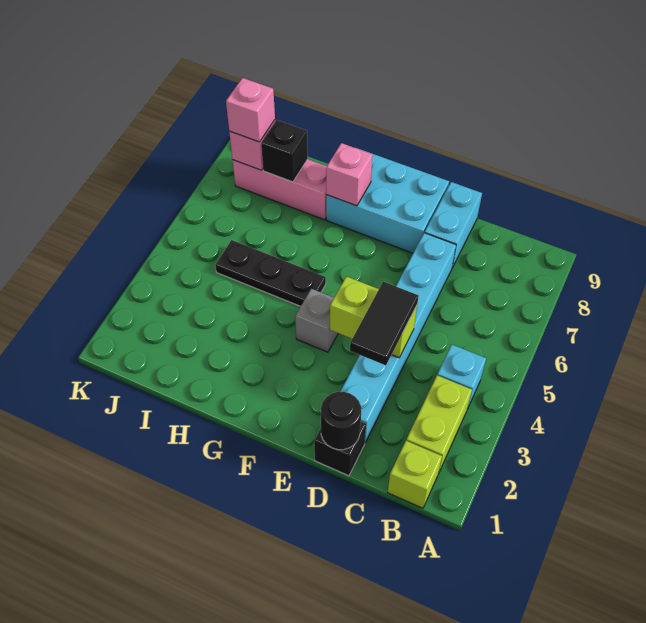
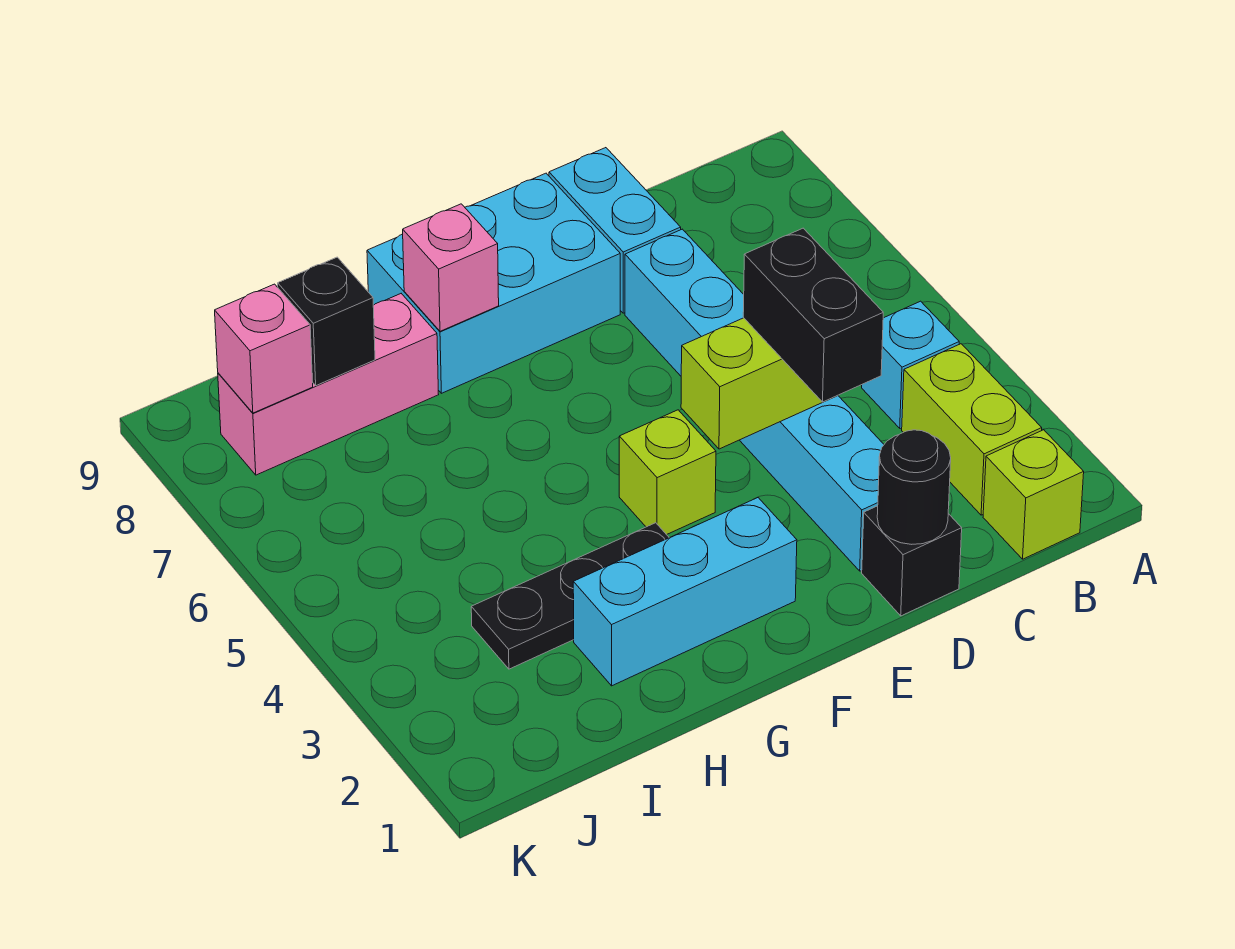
black tile D3:D4 level 3 -> black brick D3:D4 level 3
none -> cyan brick F2:H2 level 1
grey brick F4 level 1 -> lime brick F4 level 1
black plate G5:I5 level 1 -> black plate G3:I3 level 1
pink brick J8 level 3 -> none

